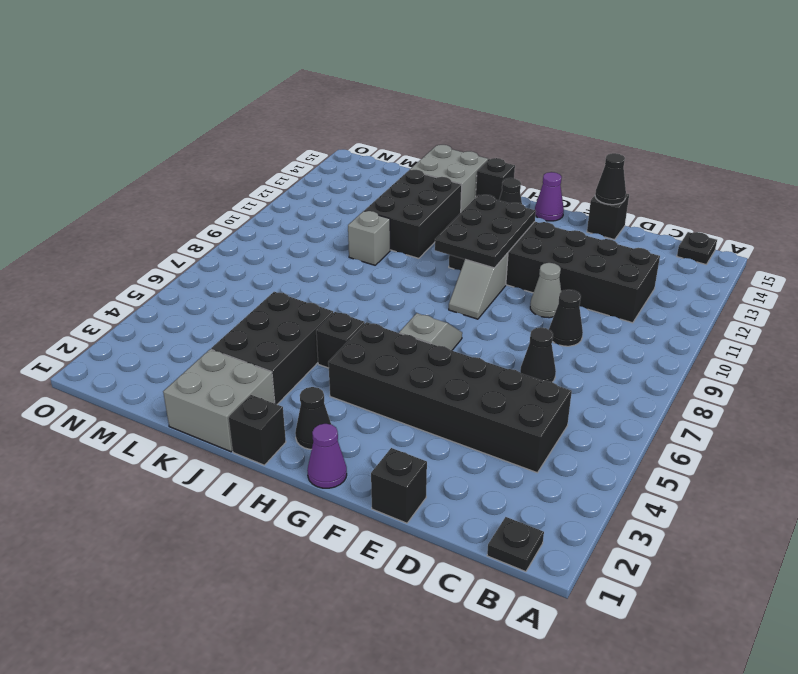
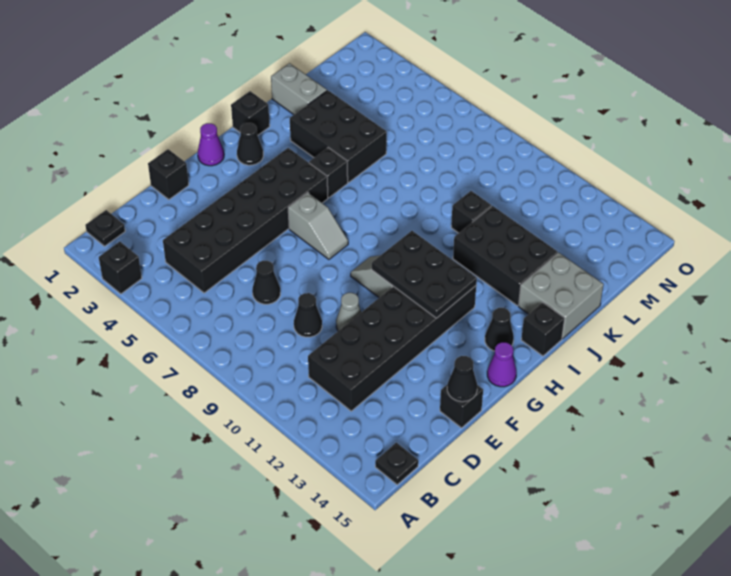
none -> black brick A3 level 1
grey brick J1:K2 level 1 -> grey brick K1:K2 level 1
grey brick K10 level 1 -> black brick K10 level 1

